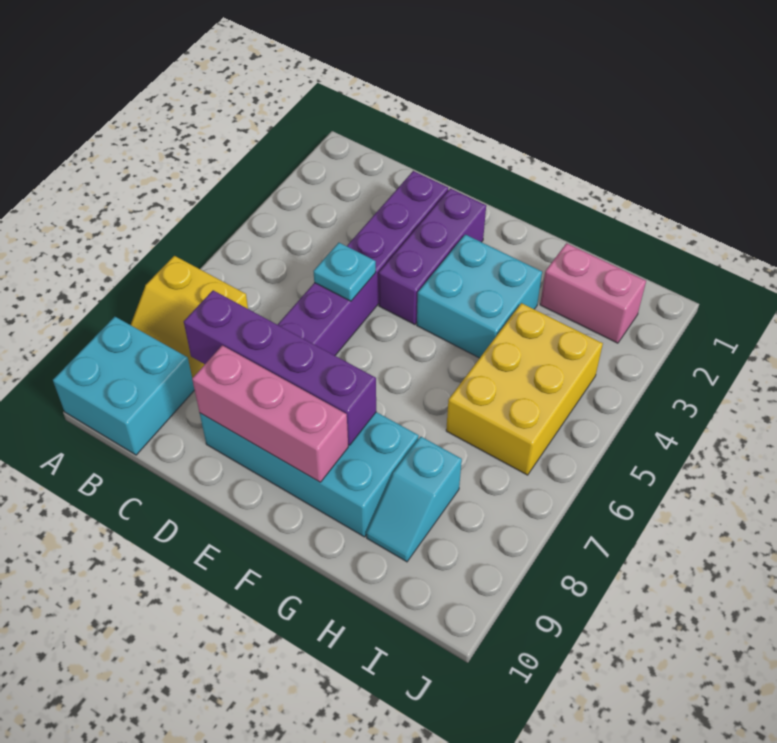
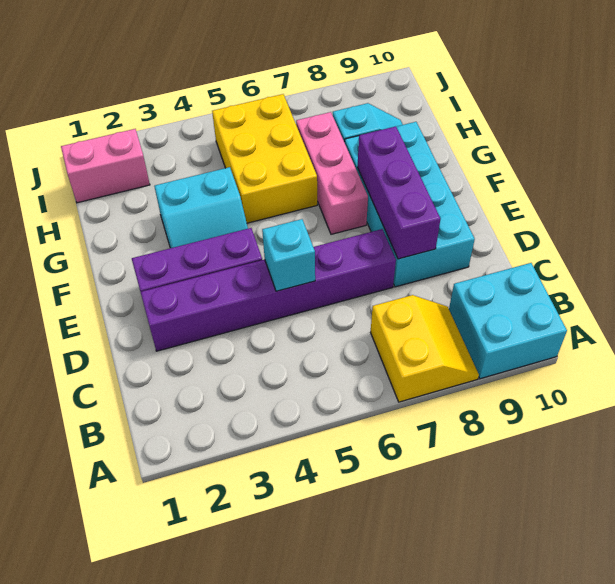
purple brick C8:F8 level 2 -> purple brick D8:F8 level 2
cyan plate D5 level 2 -> cyan brick D5 level 2
pink brick D9:F9 level 2 -> pink brick F7:H7 level 1
cyan brick F3:G4 level 1 -> cyan slope F3:G4 level 1 top G
pink brick H2:I2 level 1 -> pink brick I1:I2 level 1
yellow brick H4:I6 level 1 -> yellow brick G5:I6 level 1

